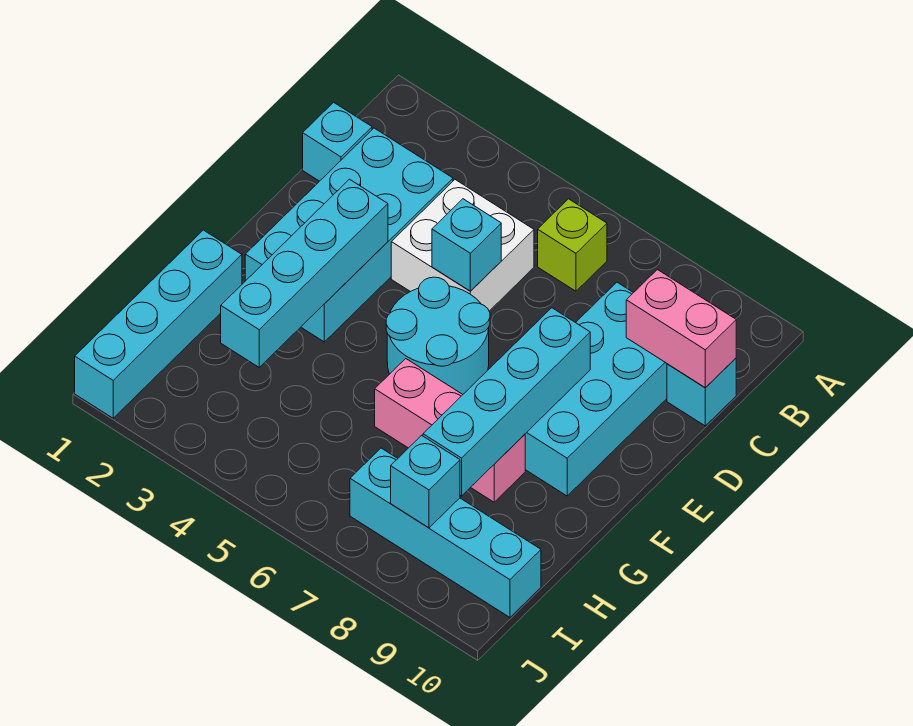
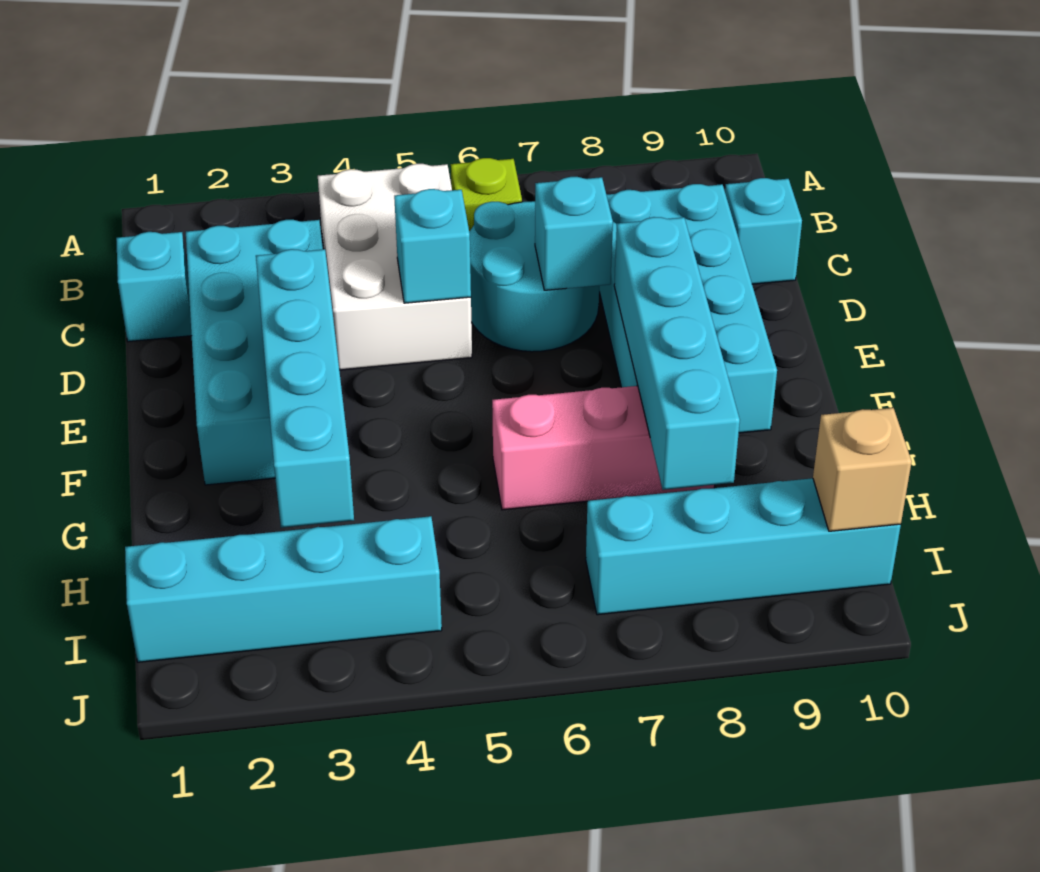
white brick C4:D5 level 1 -> white brick B4:D5 level 1
pink brick C9:C10 level 2 -> none
cyan round brick E5:F6 level 1 -> cyan round brick C6:D7 level 1
cyan brick G1:J1 level 1 -> cyan brick I1:I4 level 1
cyan brick I8 level 2 -> cyan brick D7 level 2
none -> tan brick I10 level 2

